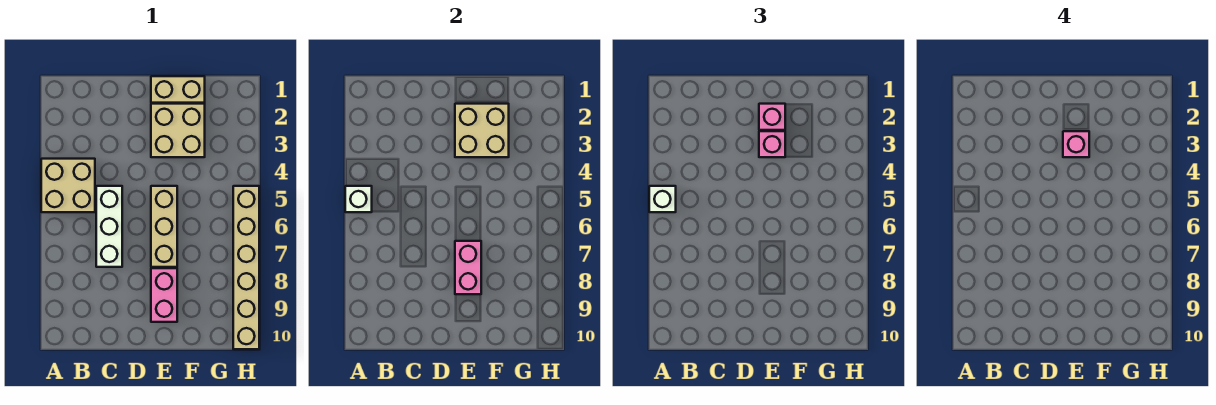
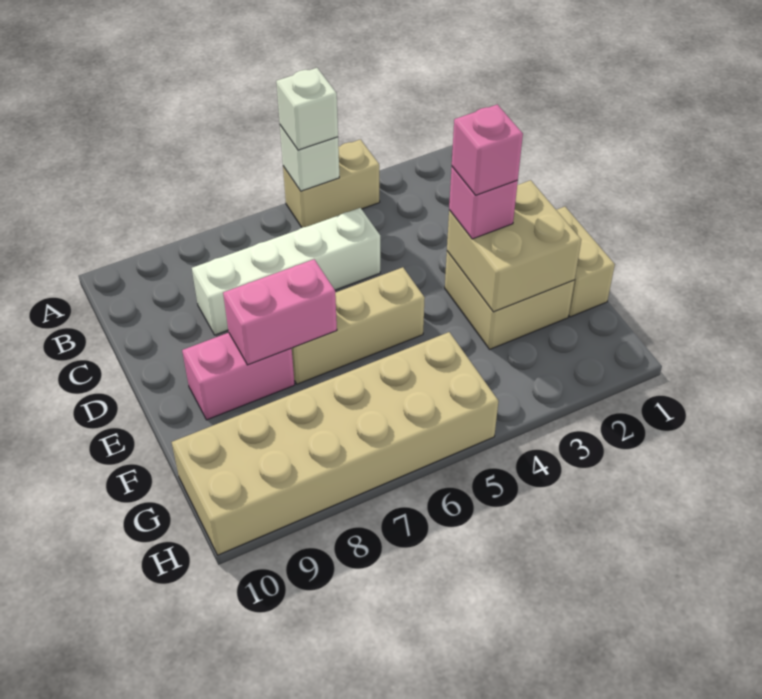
tan brick A4:B5 level 1 -> tan brick A4:A5 level 1
white brick C5:C7 level 1 -> white brick C5:C8 level 1
pink brick E2 level 3 -> none
tan brick H5:H10 level 1 -> tan brick G5:H10 level 1

